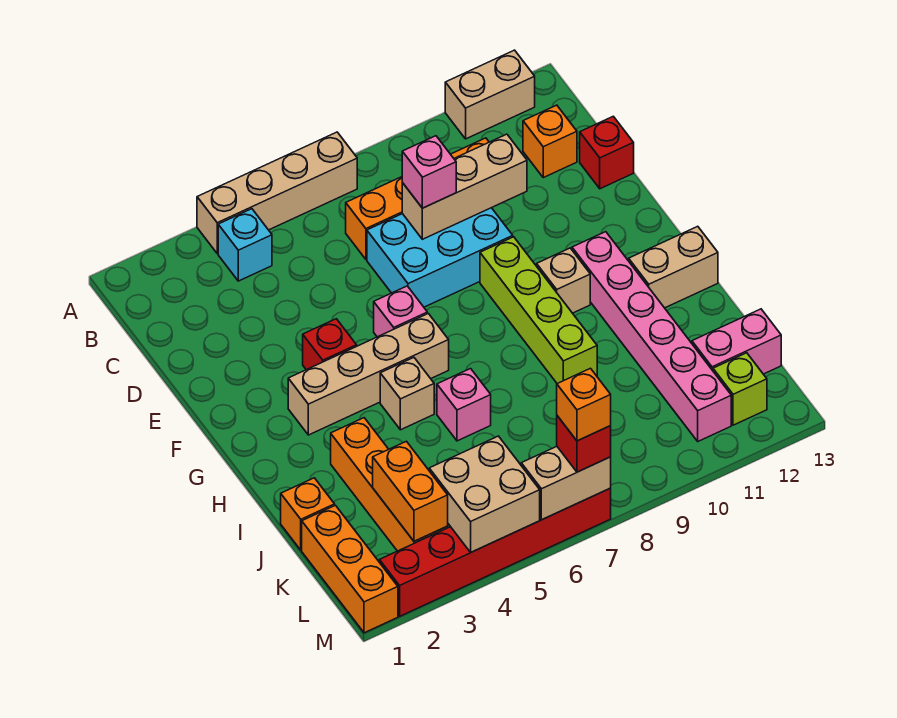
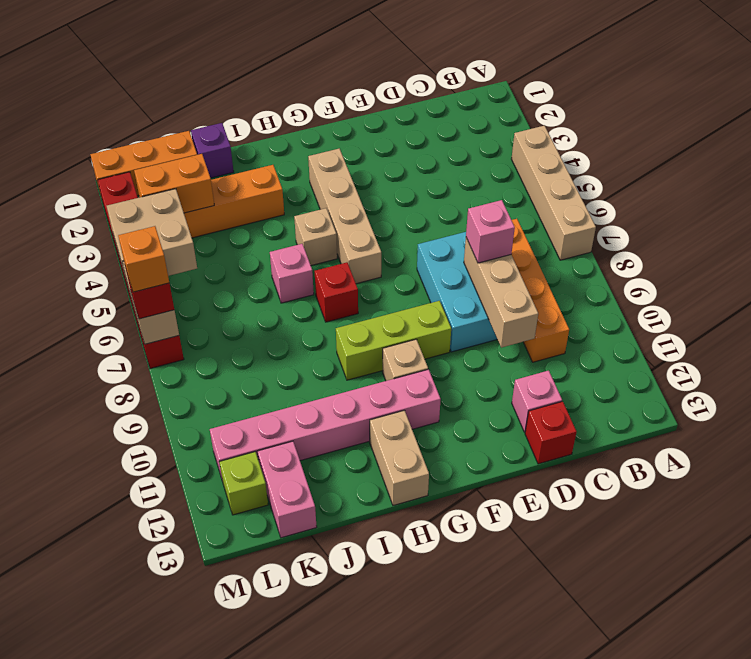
tan brick A11:A12 level 1 -> none
cyan brick B4 level 1 -> none
orange brick C12 level 1 -> none
red brick F4 level 1 -> red brick H7 level 1
pink brick F6 level 1 -> pink brick D12 level 1
lime brick F9:I9 level 1 -> lime brick F9:H9 level 1
orange brick J1 level 1 -> purple brick J1 level 1

